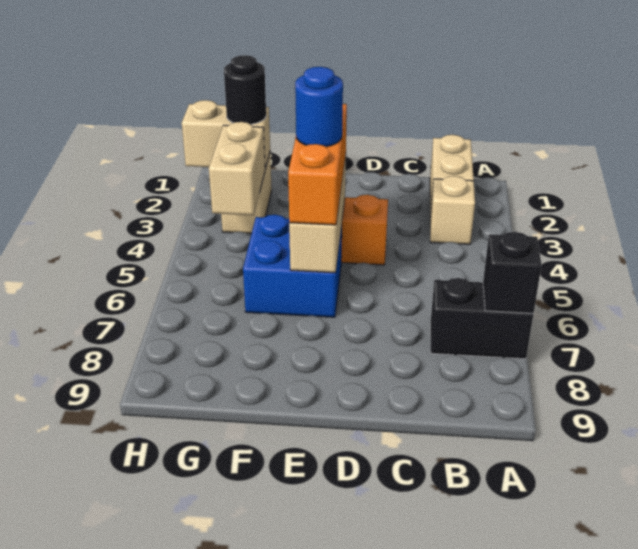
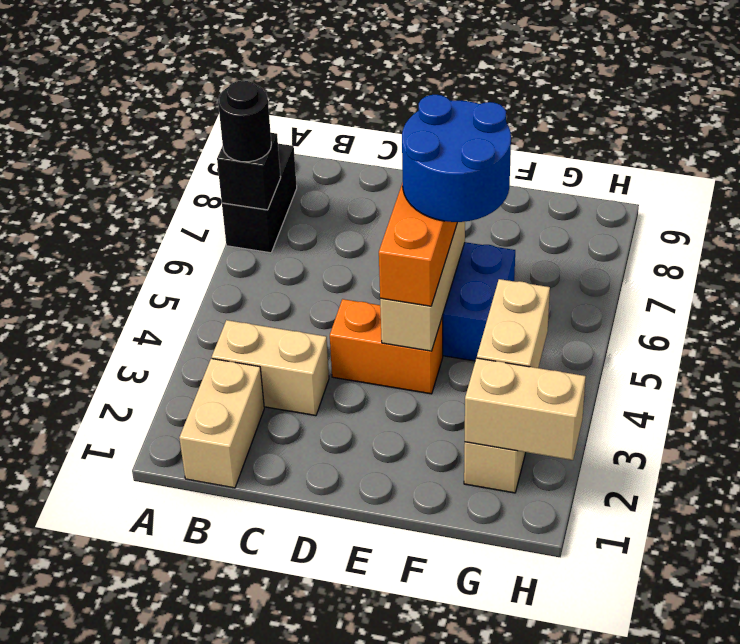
black brick A7:B7 level 1 -> black brick A7:A8 level 1
tan brick B3 level 1 -> tan brick B3:C3 level 1
blue round brick E5 level 4 -> blue round brick E5:F6 level 4
black round brick G2 level 3 -> black round brick A7 level 3

